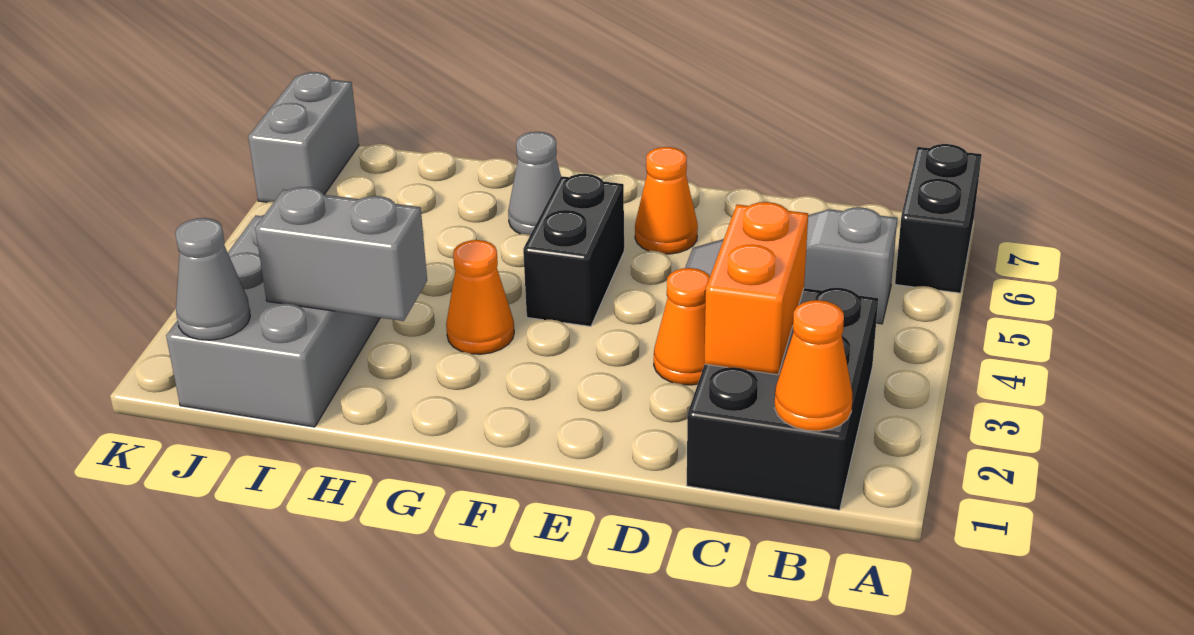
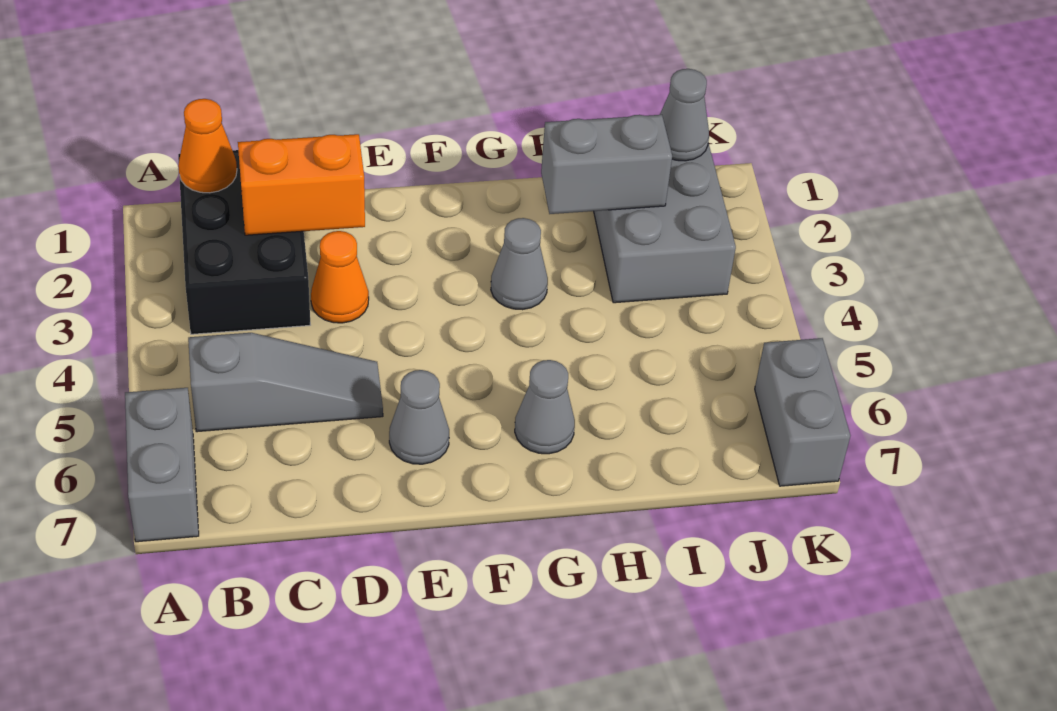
black brick A6:A7 level 1 -> grey brick A6:A7 level 1
orange brick C2:C3 level 2 -> orange brick C2:D2 level 2
orange cone E6 level 1 -> grey cone E6 level 1
black brick F4:F5 level 1 -> none
orange cone G3 level 1 -> grey cone G3 level 1

